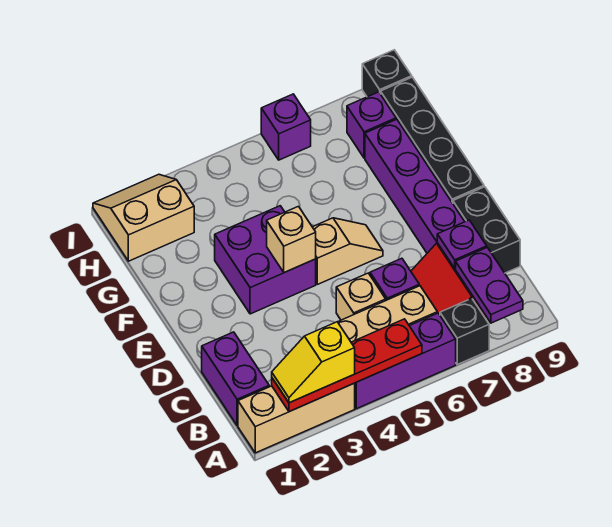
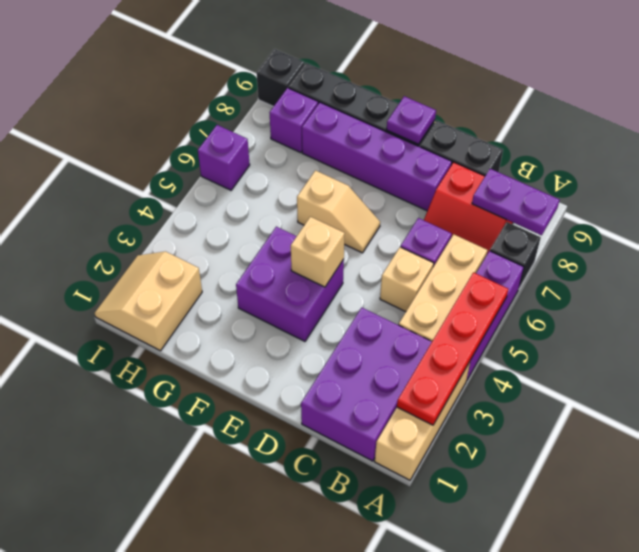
yellow slope A2:A3 level 3 top 3 -> none
purple brick B1:C1 level 1 -> purple brick B1:C3 level 1
purple plate C8 level 2 -> purple plate E9 level 2
tan slope E5:E6 level 1 top 5 -> tan slope E6:F6 level 1 top F

